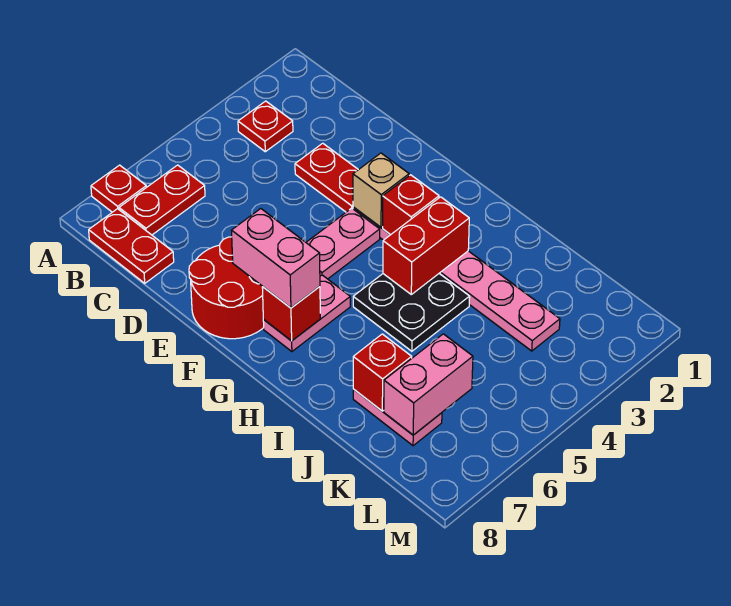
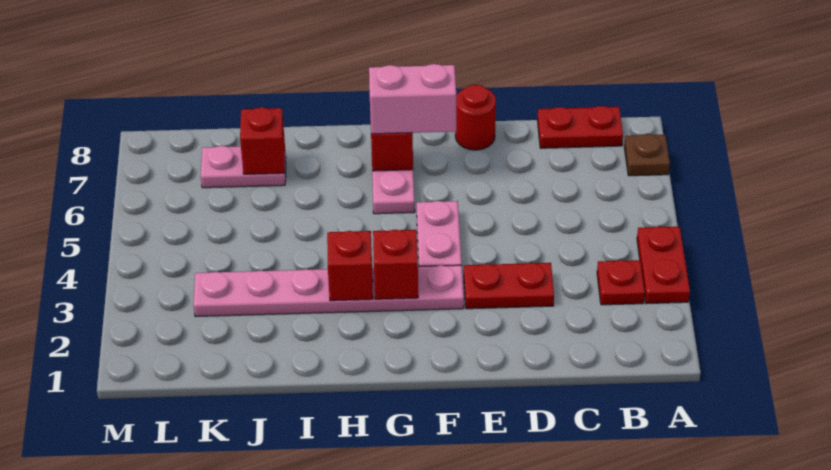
red plate A7 level 1 -> brown plate A7 level 1
red plate B6:B7 level 1 -> red plate A3:A4 level 1
red round brick E7:F8 level 1 -> red round brick E8 level 1
tan brick F3 level 2 -> none
red brick H3:H4 level 2 -> red brick H3 level 2
black plate H4:I5 level 1 -> none
pink brick K6:K7 level 2 -> none

